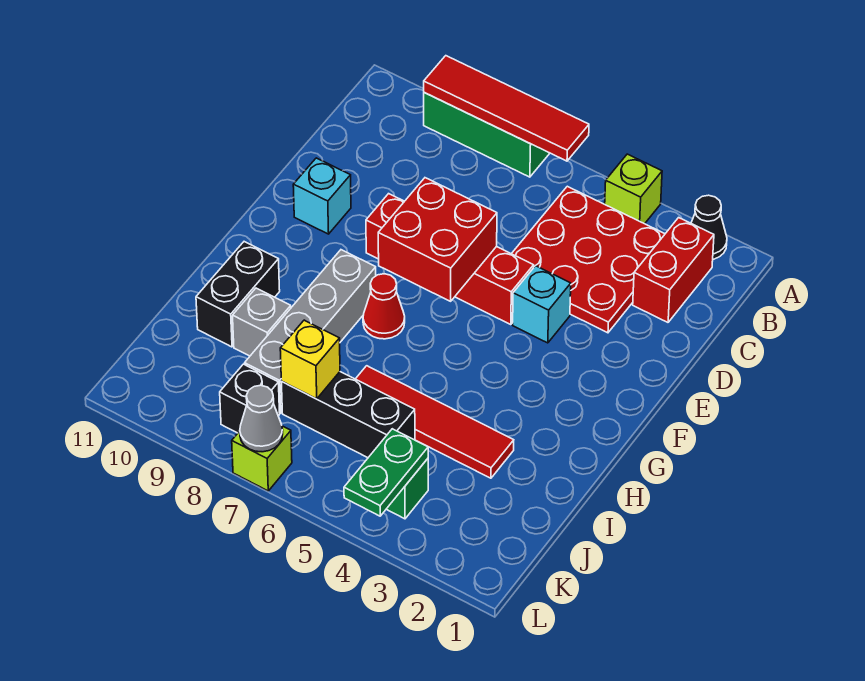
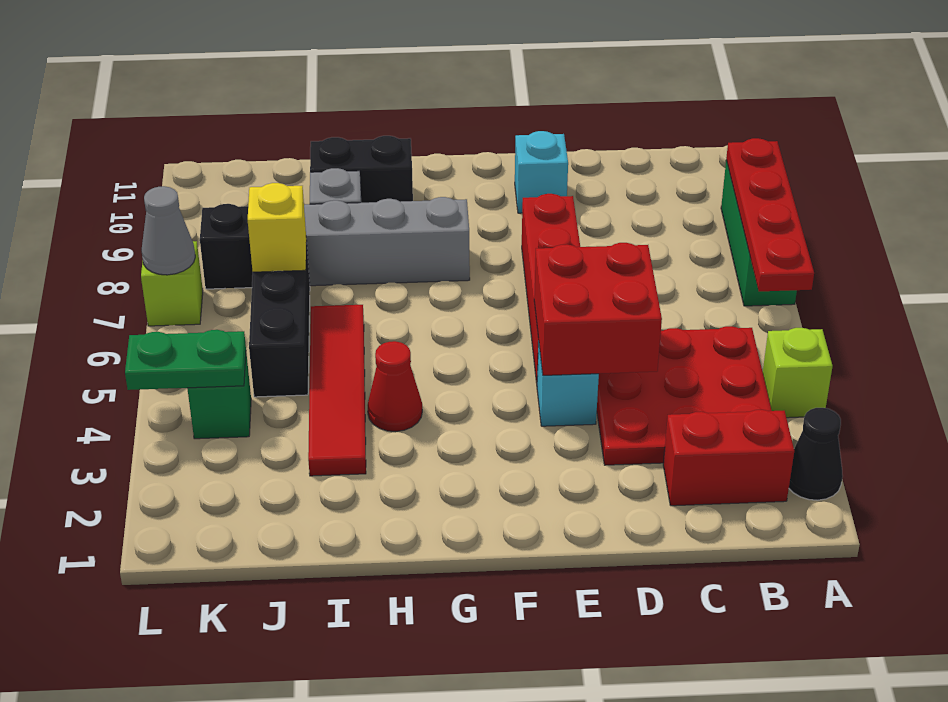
red tile A6:A9 level 2 -> red plate A6:A9 level 2
red brick E6:F7 level 2 -> red brick D4:E5 level 2
red cone G7 level 1 -> red cone H4 level 1

